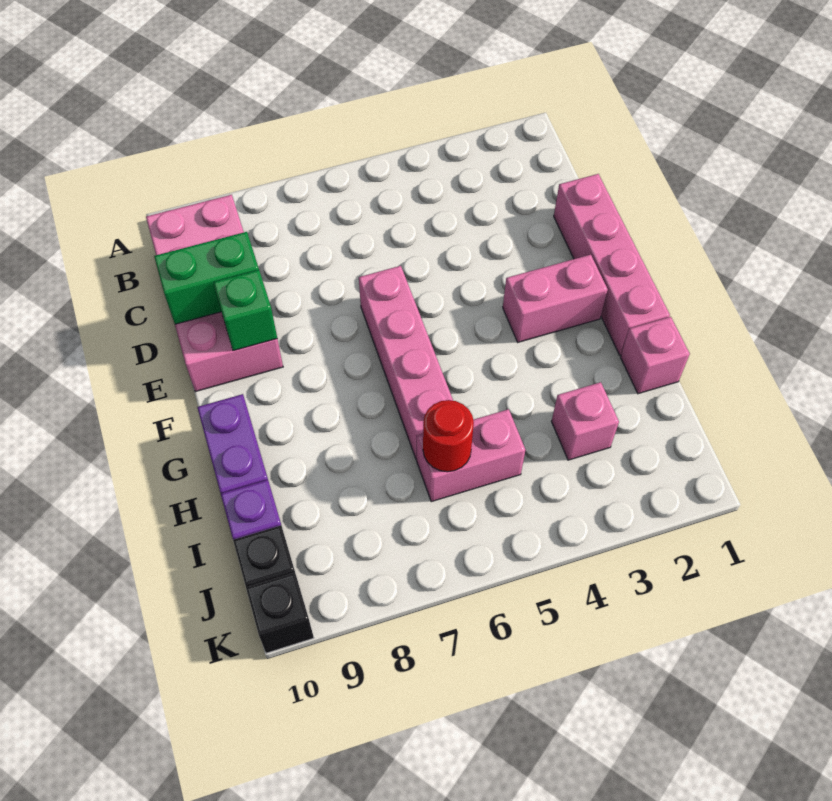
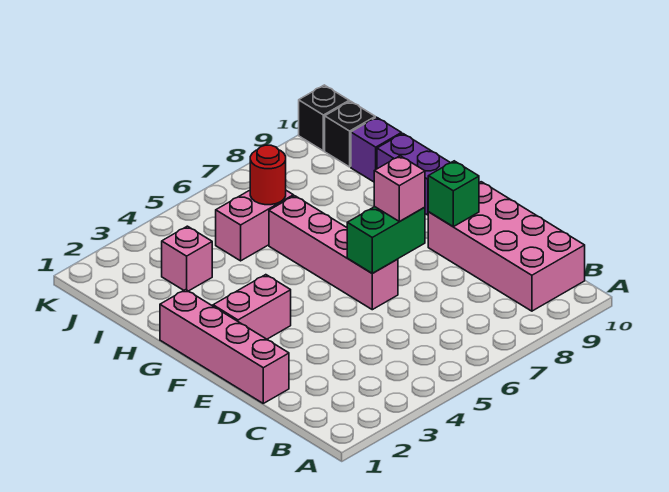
green brick D9:D10 level 2 -> green brick E6:E7 level 2
pink brick H1 level 1 -> pink brick E7 level 3

